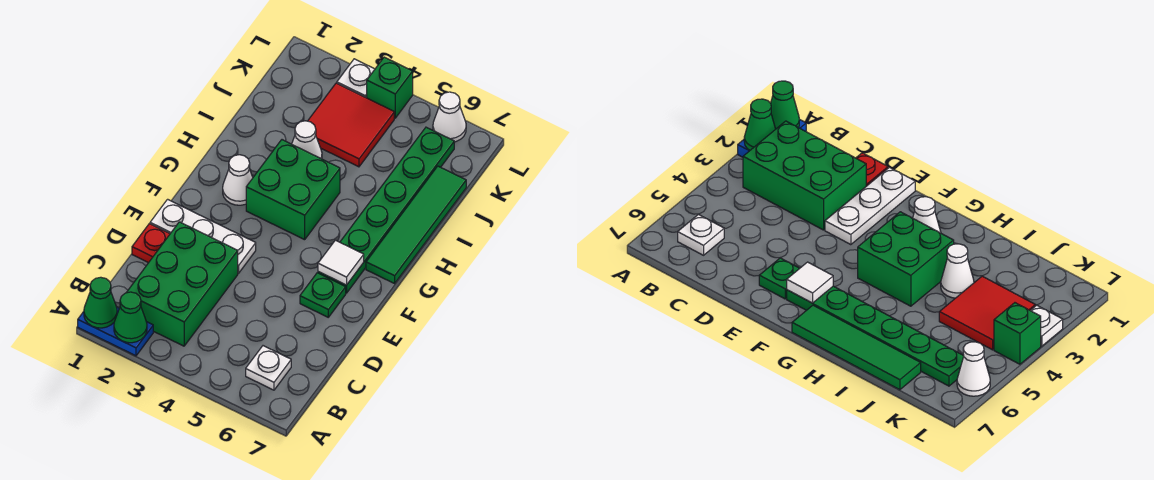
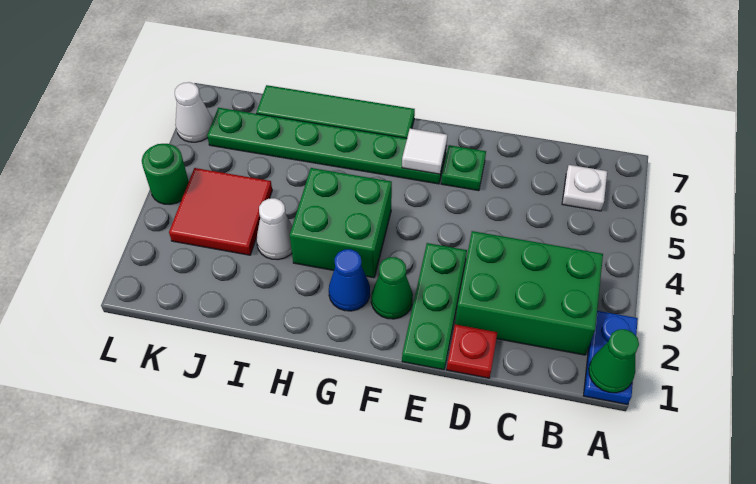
green cone A2 level 2 -> green cone F2 level 1
white plate E1:E3 level 1 -> green plate E1:E3 level 1
white cone G2 level 1 -> blue cone G2 level 1
white plate L3 level 1 -> none
green brick L4 level 1 -> green round brick L4 level 1

